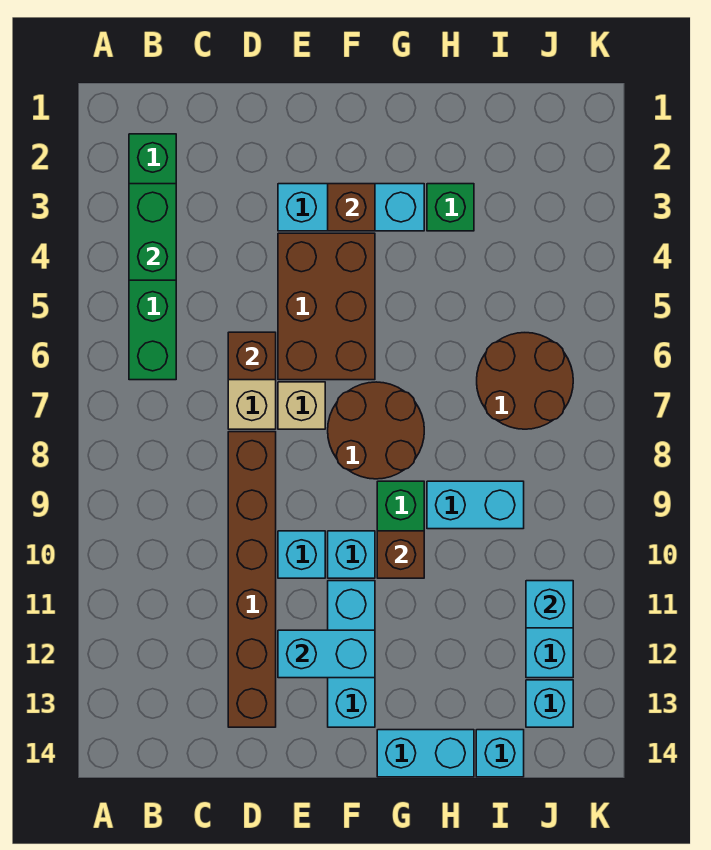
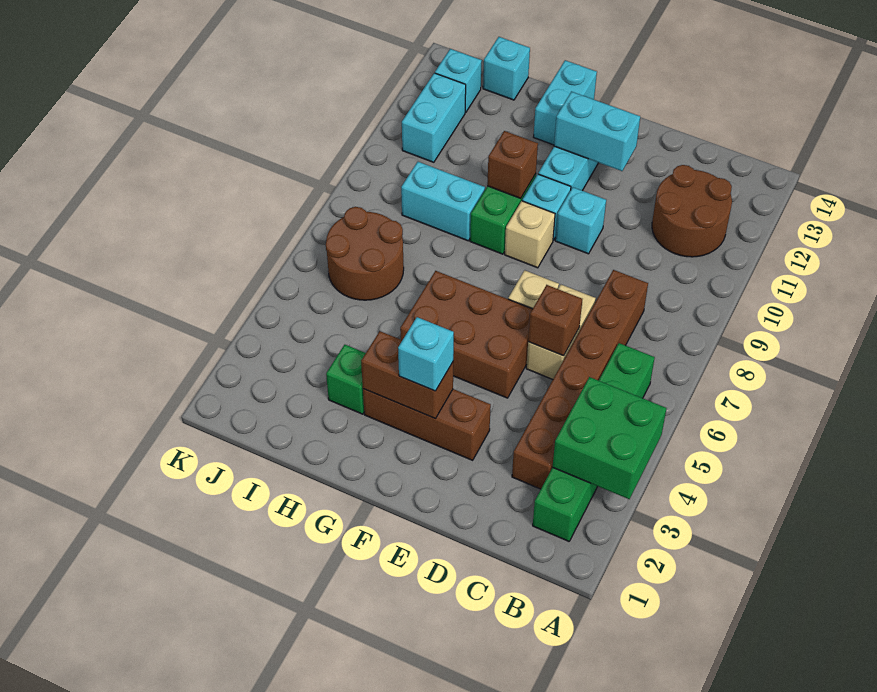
green brick B3:B4 level 2 -> green brick A3:B4 level 2
brown brick D8:D13 level 1 -> brown brick C3:C8 level 1
cyan brick E3:G3 level 1 -> brown brick E3:G3 level 1
brown brick E4:F6 level 1 -> brown brick E5:G6 level 1
brown brick F3 level 2 -> brown brick F3:G3 level 2
brown round brick F7:G8 level 1 -> brown round brick B11:C12 level 1
none -> tan brick F9 level 1
cyan brick G14:H14 level 1 -> cyan brick G13:G14 level 1
cyan brick J11 level 2 -> cyan brick F3 level 3

